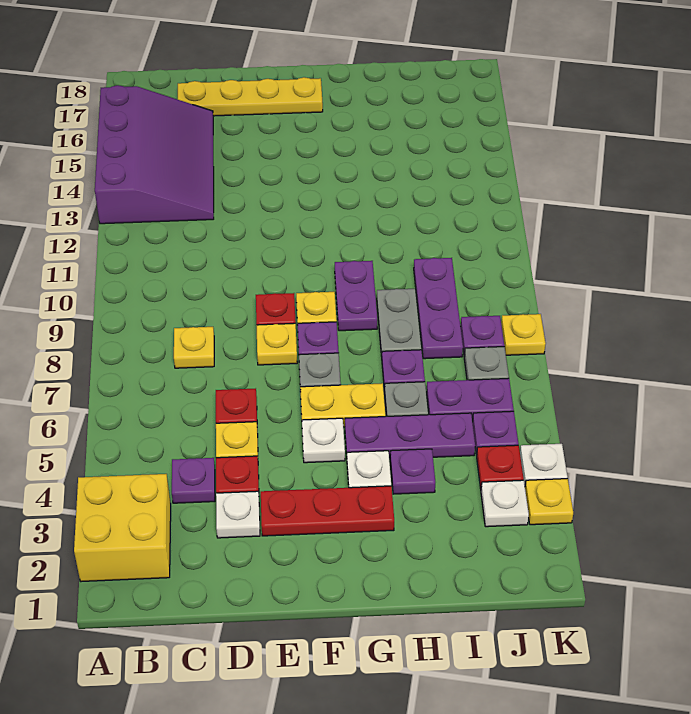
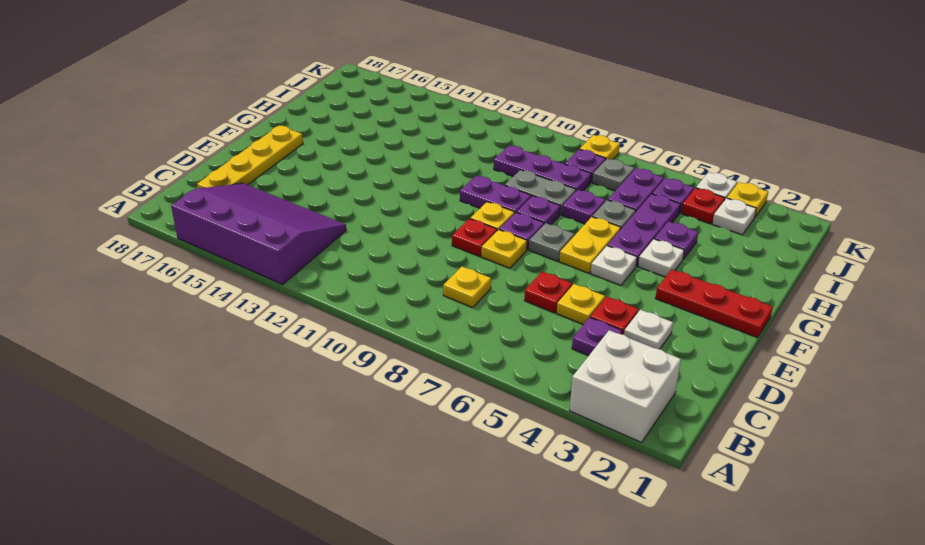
yellow brick A2:B3 level 1 -> white brick A2:B3 level 1
red plate E3:G3 level 1 -> red plate F1:F3 level 1
none -> purple plate G8 level 1

